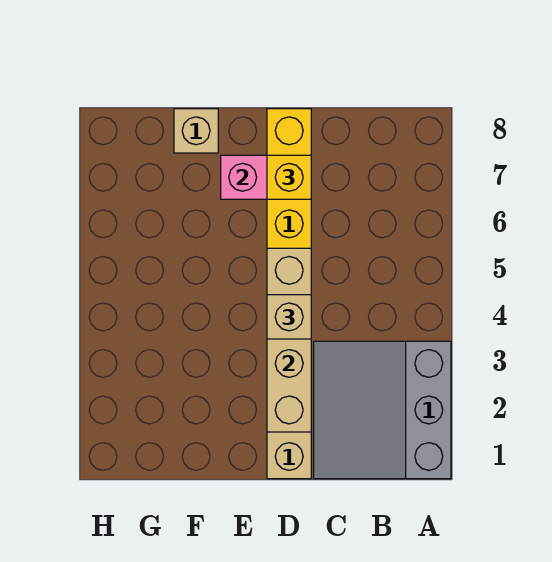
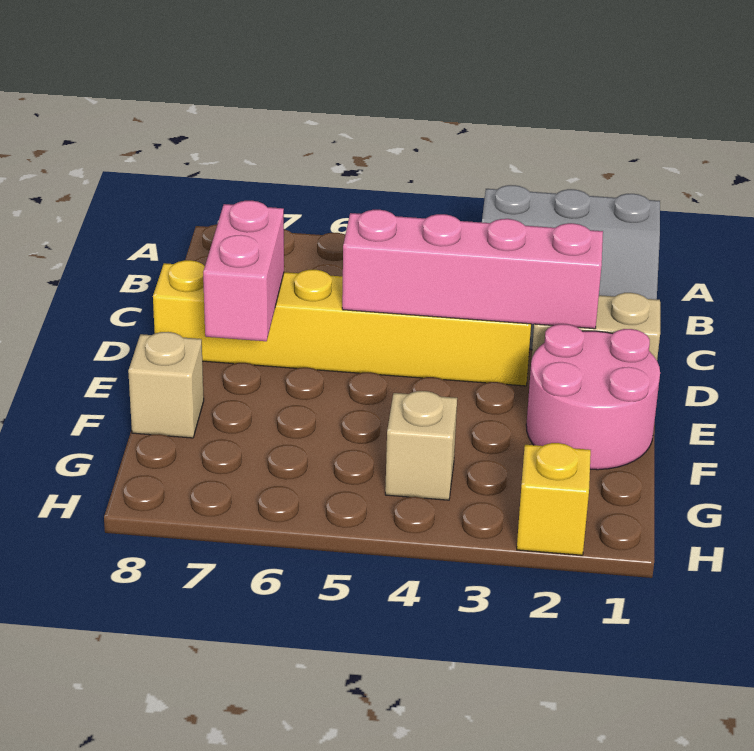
tan brick D2:D5 level 2 -> pink brick D2:D5 level 2
tan brick D4 level 3 -> tan brick G4 level 1
yellow brick D7 level 3 -> yellow brick H2 level 1
none -> pink round brick E1:F2 level 1

